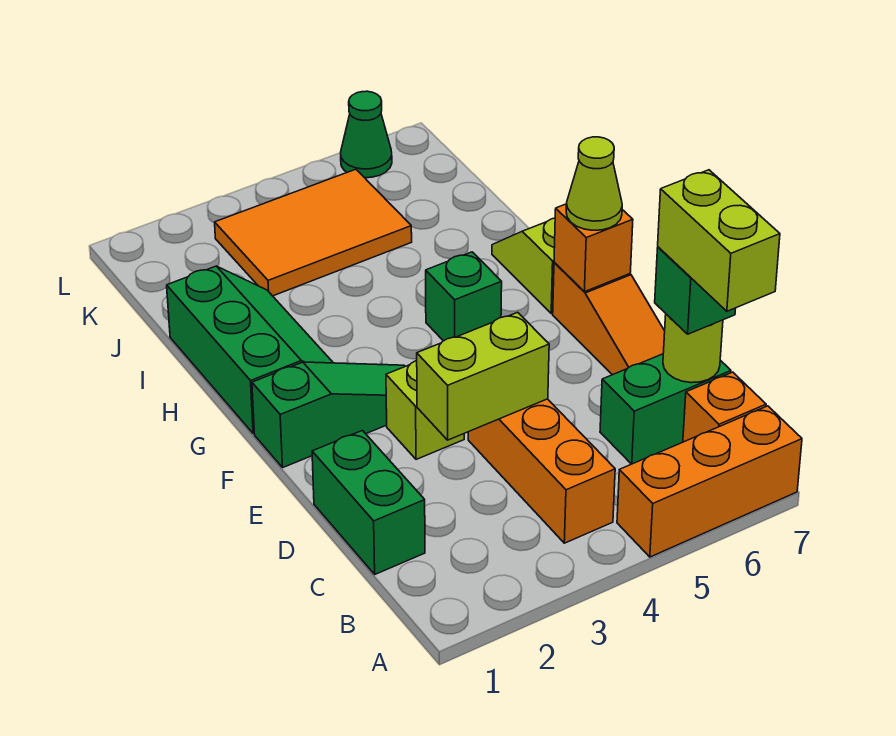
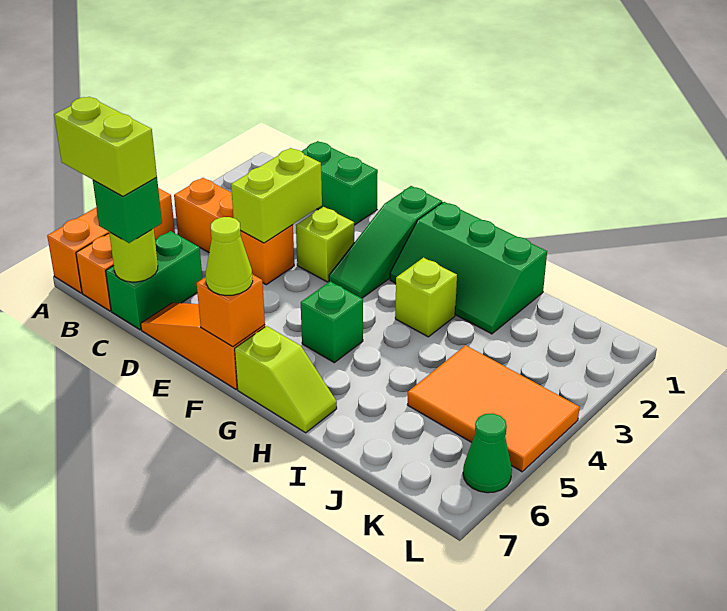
none -> lime brick H3 level 1
orange tile J3:K5 level 1 -> orange tile J4:L5 level 1

